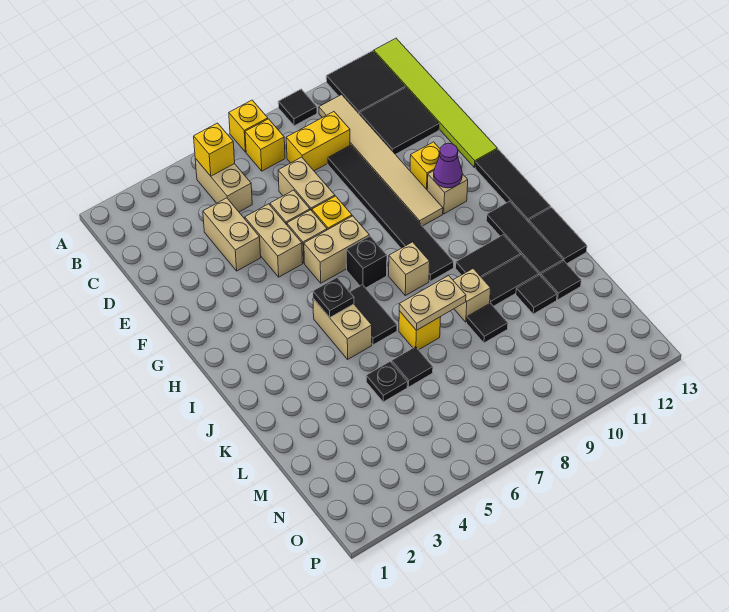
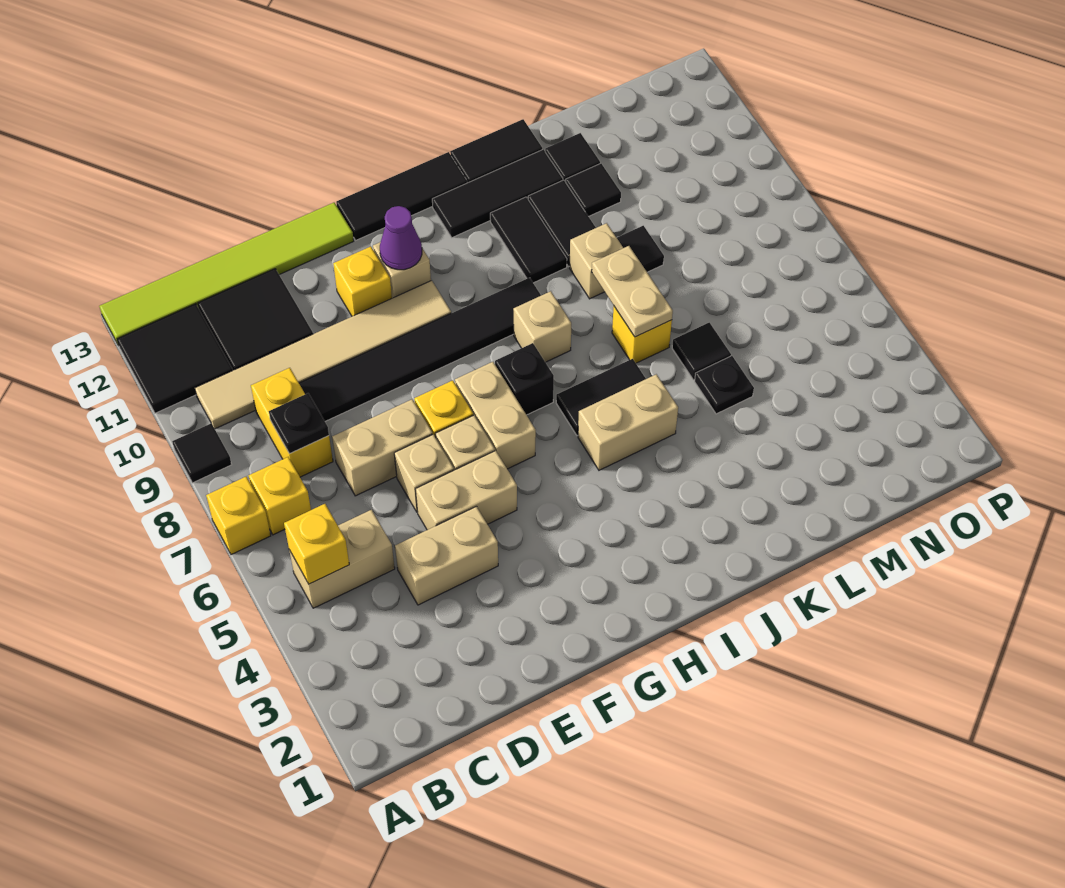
black plate I5 level 2 -> black plate C8 level 2

